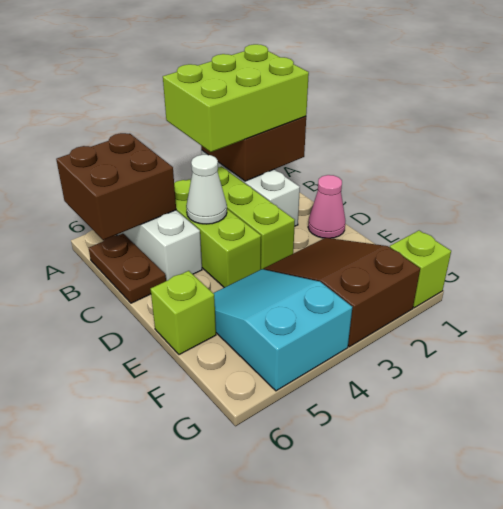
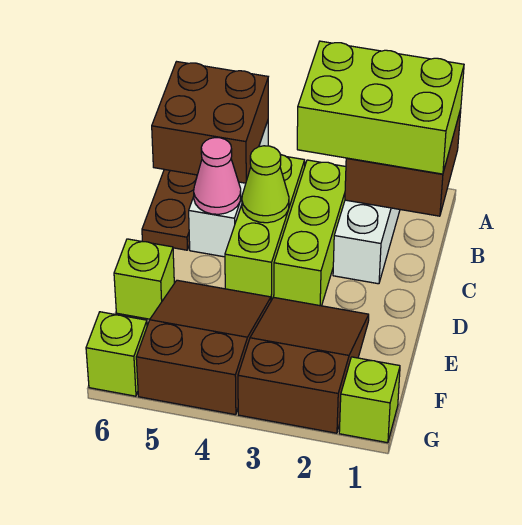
white cone C4 level 2 -> lime cone C4 level 2
pink cone D1 level 1 -> pink cone C5 level 2
cyan slope E4:G5 level 1 top G -> brown slope E4:G5 level 1 top G
none -> lime brick G6 level 1

